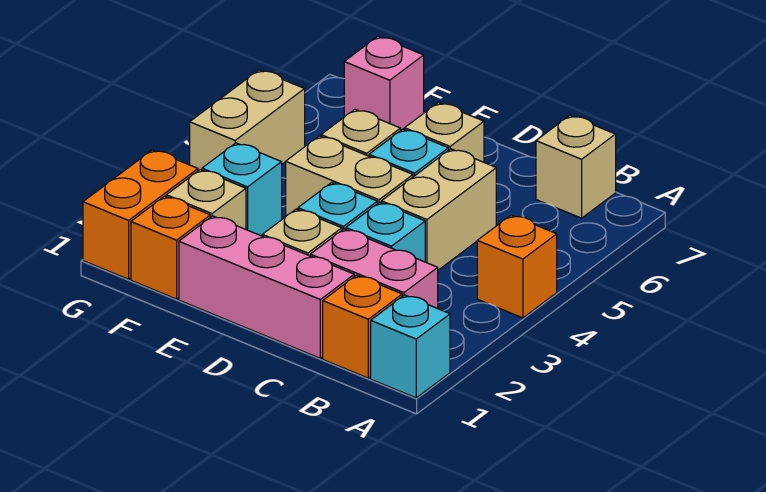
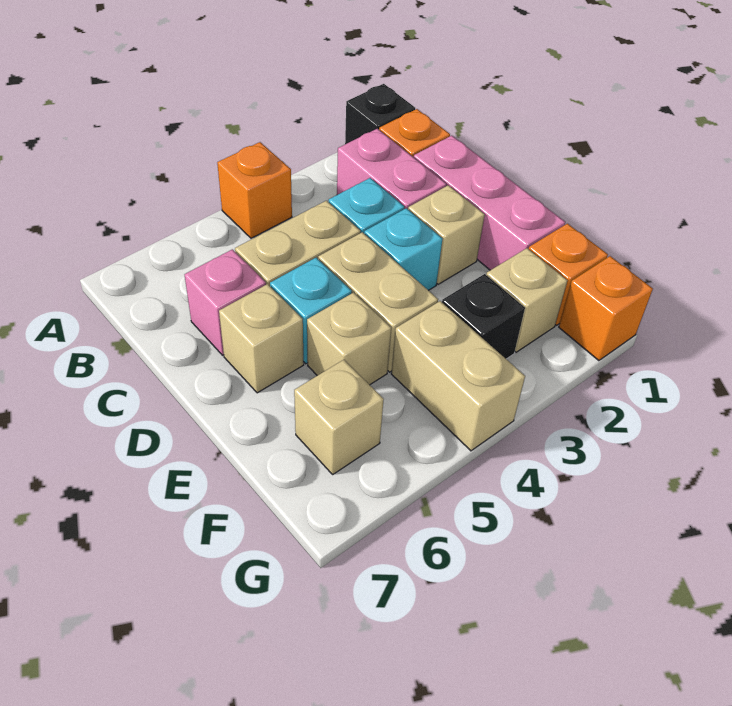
cyan brick A1 level 1 -> black brick A1 level 1
tan brick B7 level 1 -> tan brick F6 level 1
cyan brick F3 level 1 -> black brick F3 level 1
pink brick F7 level 1 -> pink brick C6 level 1
orange brick G1:G2 level 1 -> orange brick G1 level 1
tan brick G4:G5 level 1 -> tan brick F4:G4 level 1

